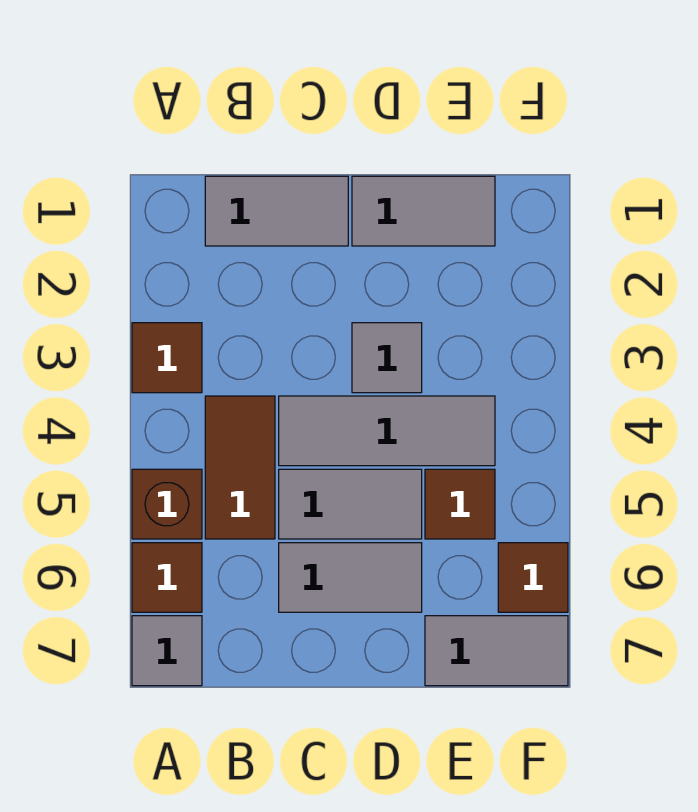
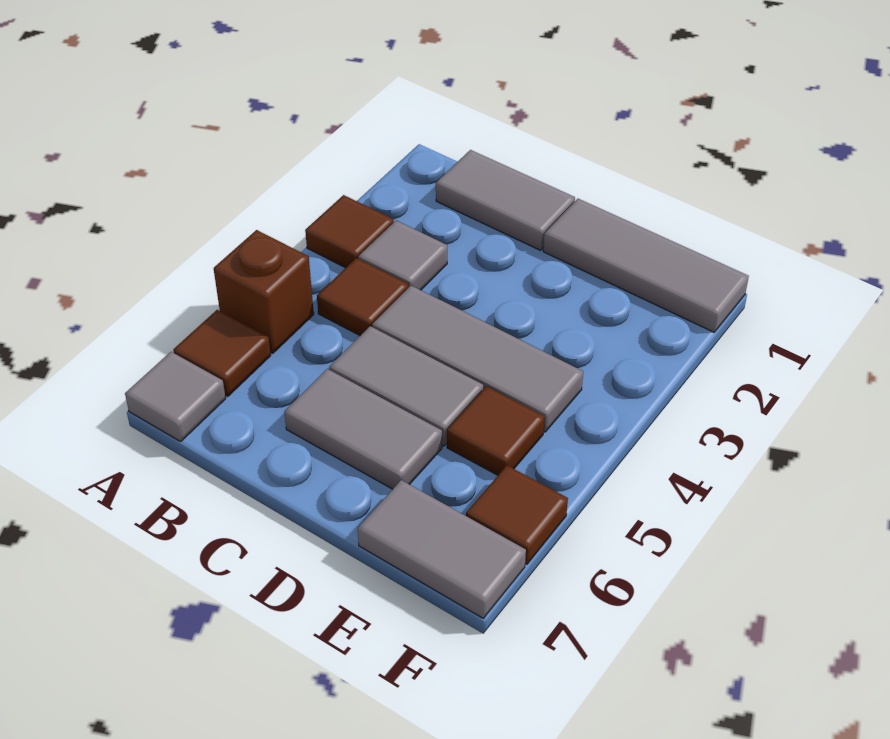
brown tile B4:B5 level 1 -> brown tile B4 level 1
grey tile D1:E1 level 1 -> grey tile D1:F1 level 1
grey tile D3 level 1 -> grey tile B3 level 1

